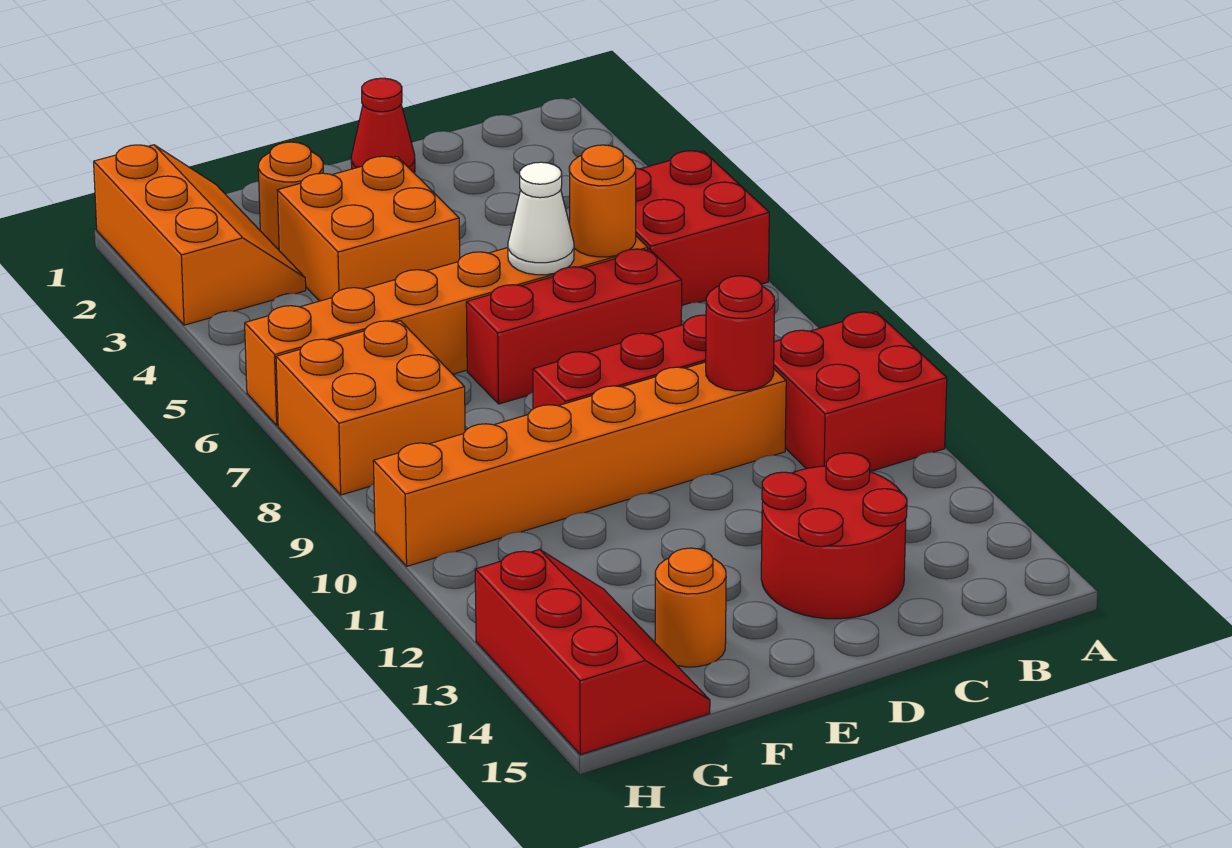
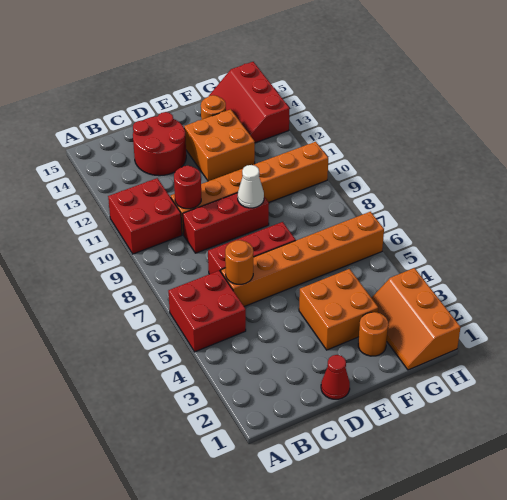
white cone D6 level 2 -> white cone E9 level 2
orange brick G7:H8 level 1 -> orange brick E12:F13 level 1

